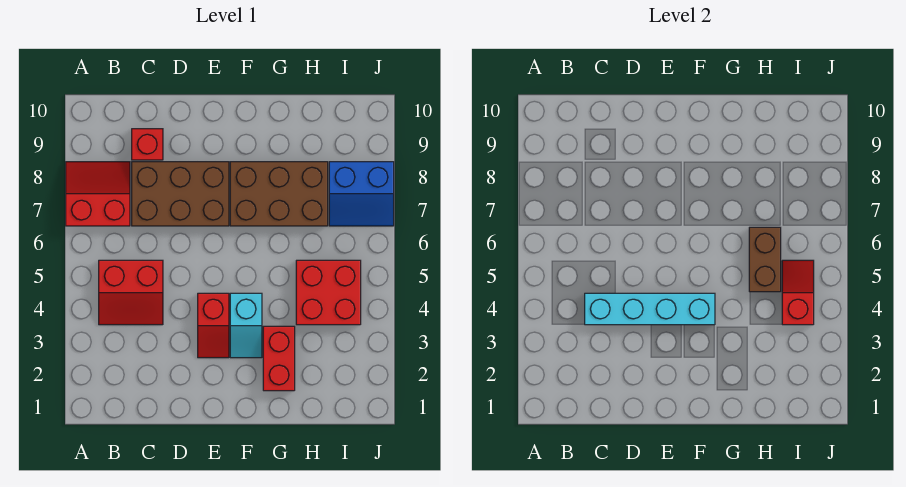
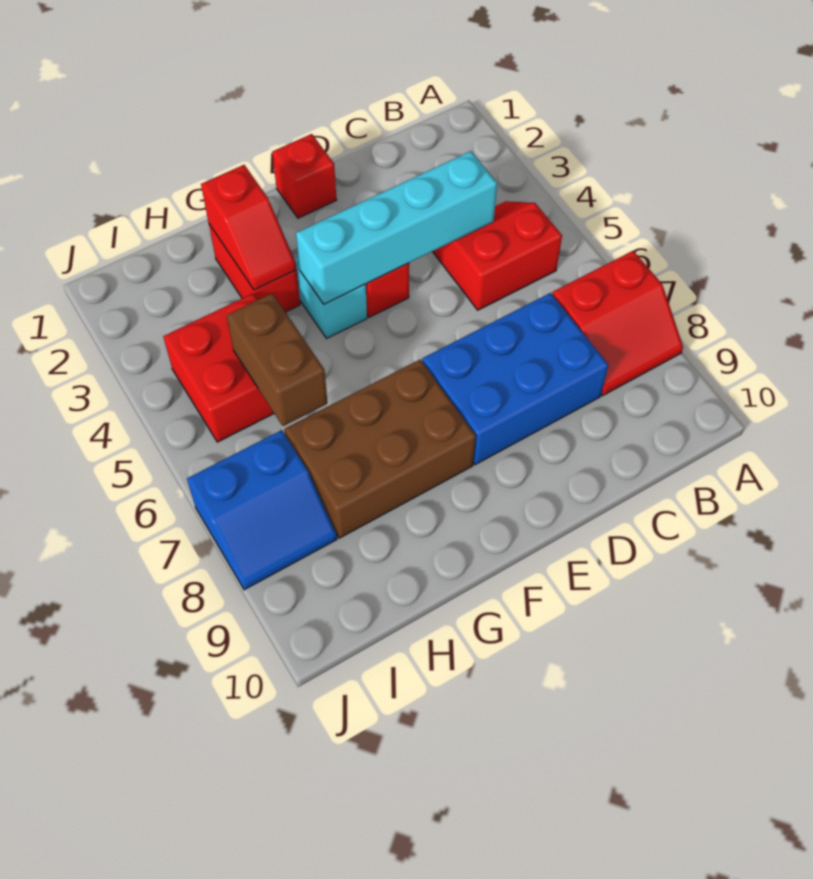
brown brick C7:E8 level 1 -> blue brick C7:E8 level 1
red brick C9 level 1 -> red brick E1 level 1
red slope I4:I5 level 2 top 4 -> red slope G2:G3 level 2 top 2
blue slope I7:J8 level 1 top 8 -> blue slope I7:J8 level 1 top 7

